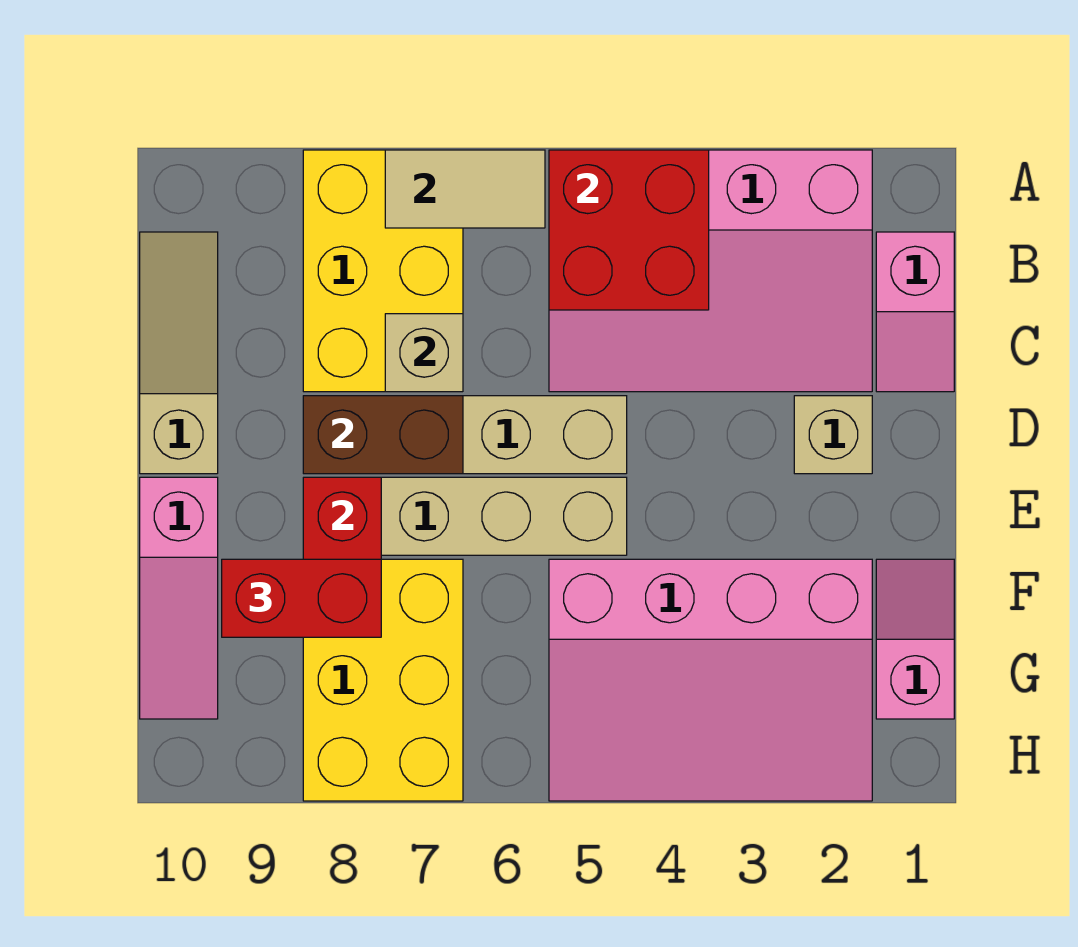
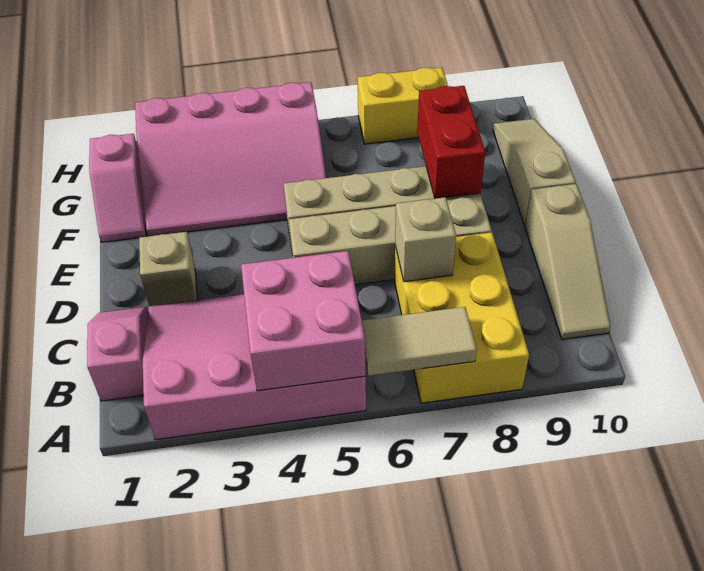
red brick A4:B5 level 2 -> pink brick A4:B5 level 2
brown brick D7:D8 level 2 -> none
pink slope E10:G10 level 1 top E -> tan slope E10:G10 level 1 top E
pink slope F2:H5 level 1 top F -> pink slope F2:H5 level 1 top H
yellow brick F7:H8 level 1 -> yellow brick H7:H8 level 1
red brick F8:F9 level 3 -> none

